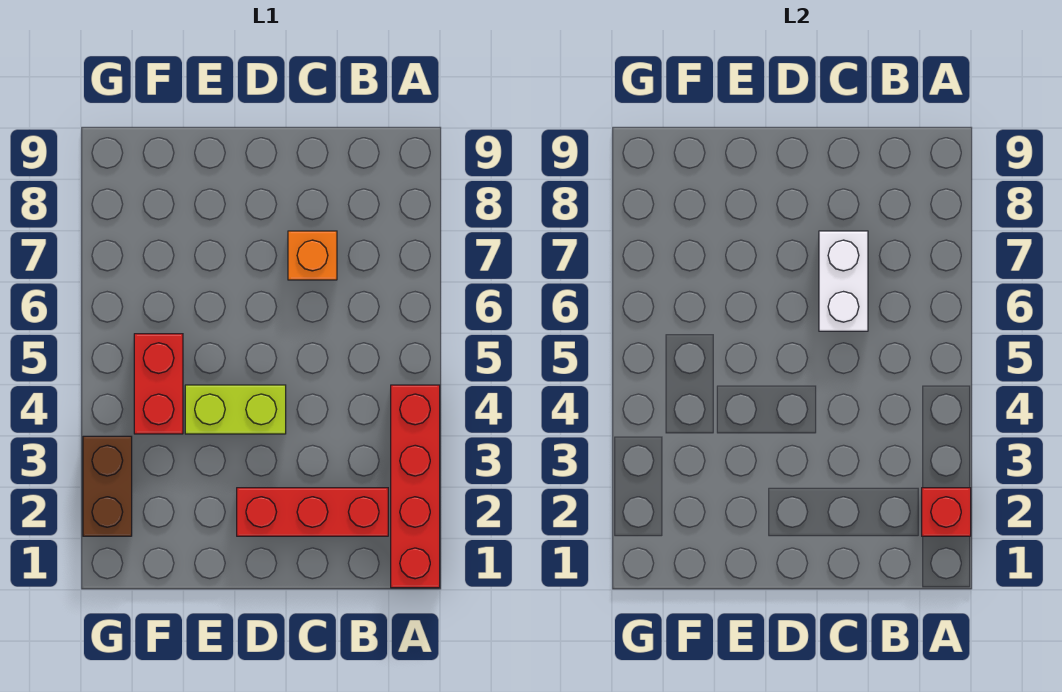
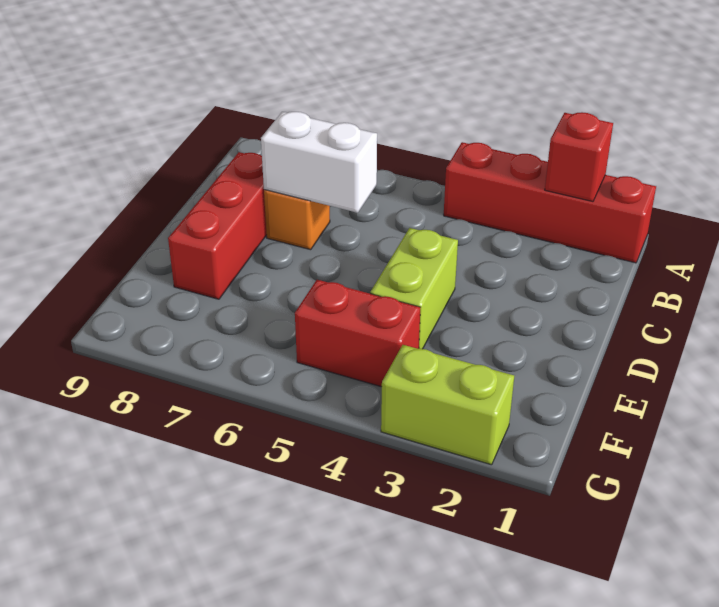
red brick B2:D2 level 1 -> red brick C8:E8 level 1
brown brick G2:G3 level 1 -> lime brick G2:G3 level 1

